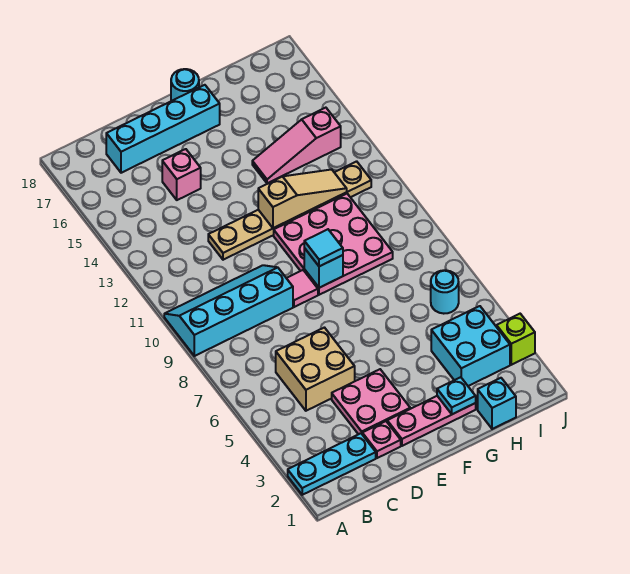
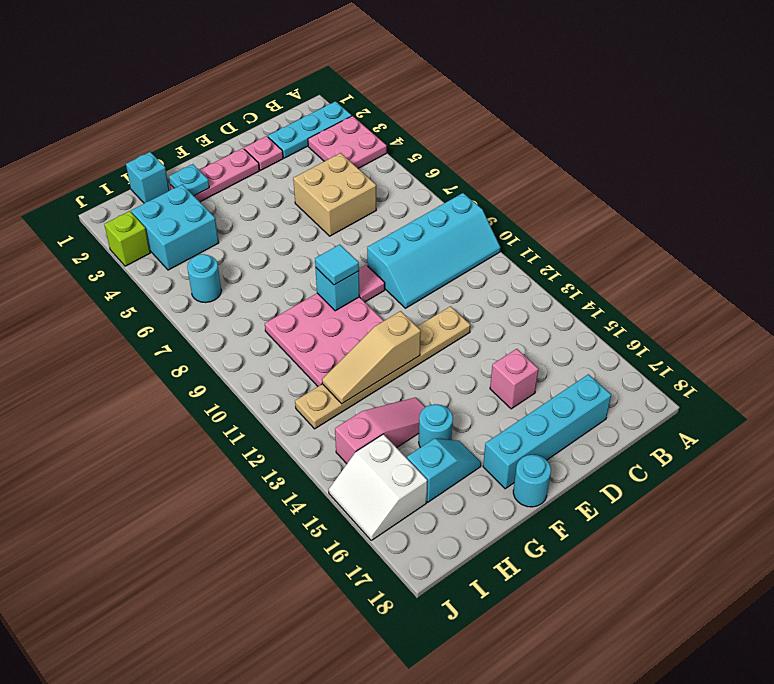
pink plate D3:E4 level 1 -> pink plate A3:B4 level 1
none -> cyan round brick G15 level 1
none -> cyan slope G16:H16 level 1 top H
none -> white slope I15:J16 level 1 top I

